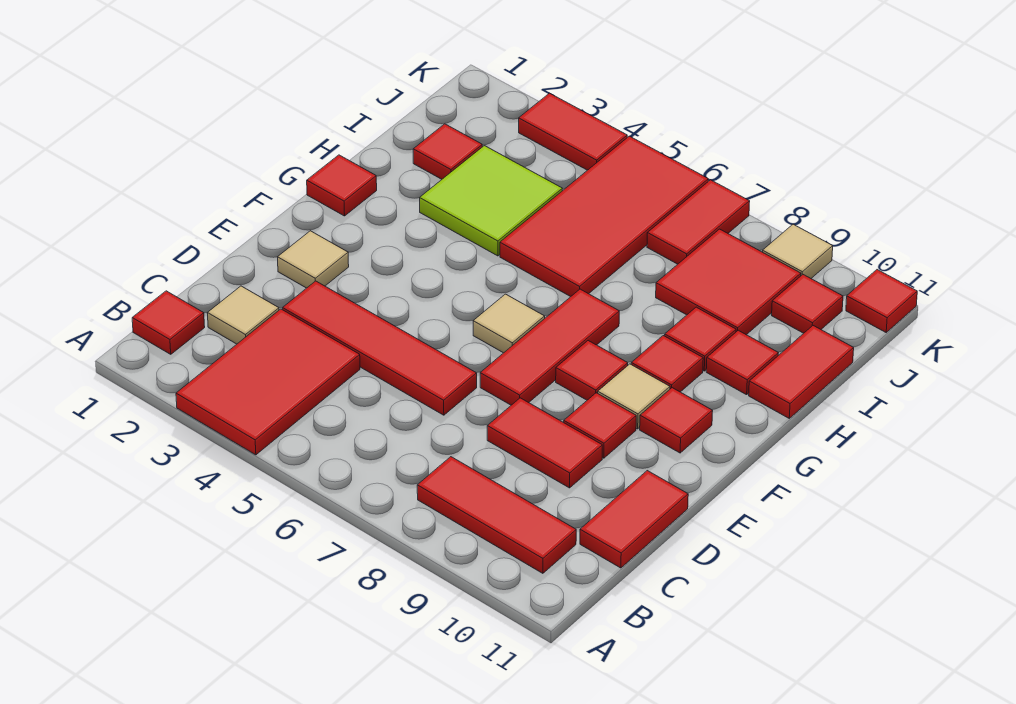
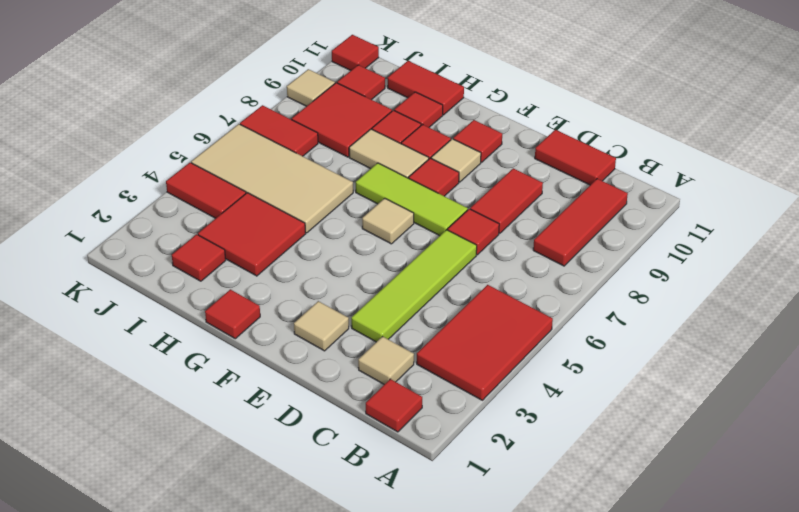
red tile A3:C4 level 1 -> red tile A3:B5 level 1
red tile D3:D6 level 1 -> lime tile D3:D6 level 1
red tile E7:G7 level 1 -> lime tile E7:G7 level 1
red tile E9 level 1 -> red tile D7 level 1
none -> tan tile G8:H8 level 1
lime tile H3:I4 level 1 -> red tile H3:I4 level 1
red tile H5:K6 level 1 -> tan tile H5:K6 level 1
red tile K3:K4 level 1 -> red tile J4:K4 level 1

